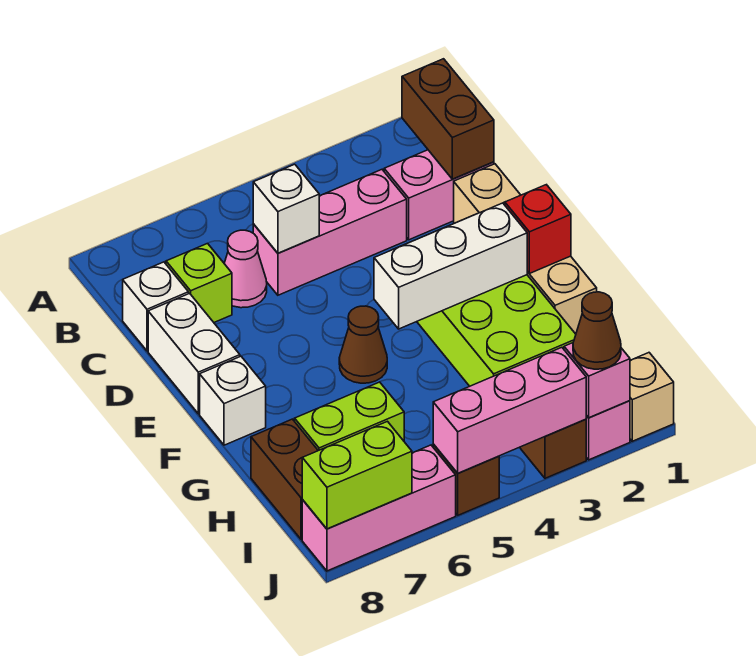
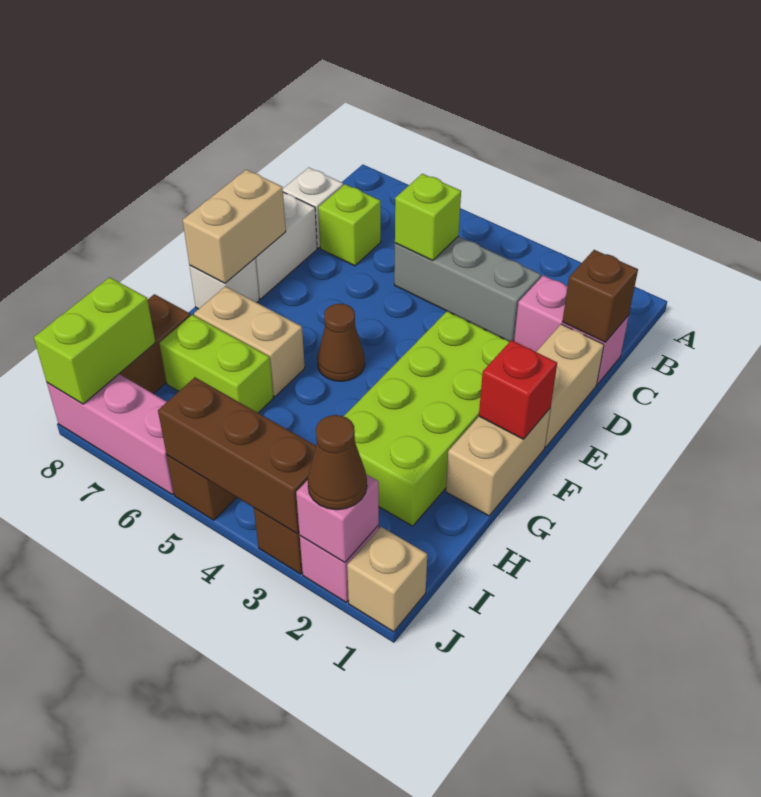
brown brick B1:C1 level 2 -> brown brick C1 level 2
pink brick C3:C5 level 1 -> grey brick C3:C5 level 1
white brick C5 level 2 -> lime brick C5 level 2
pink cone C6 level 1 -> none
none -> tan brick E8:F8 level 2
white brick F2:F4 level 2 -> none
none -> tan brick G6:G7 level 1
pink brick J3:J5 level 2 -> brown brick J3:J5 level 2
lime brick J7:J8 level 2 -> lime brick I8:J8 level 2

